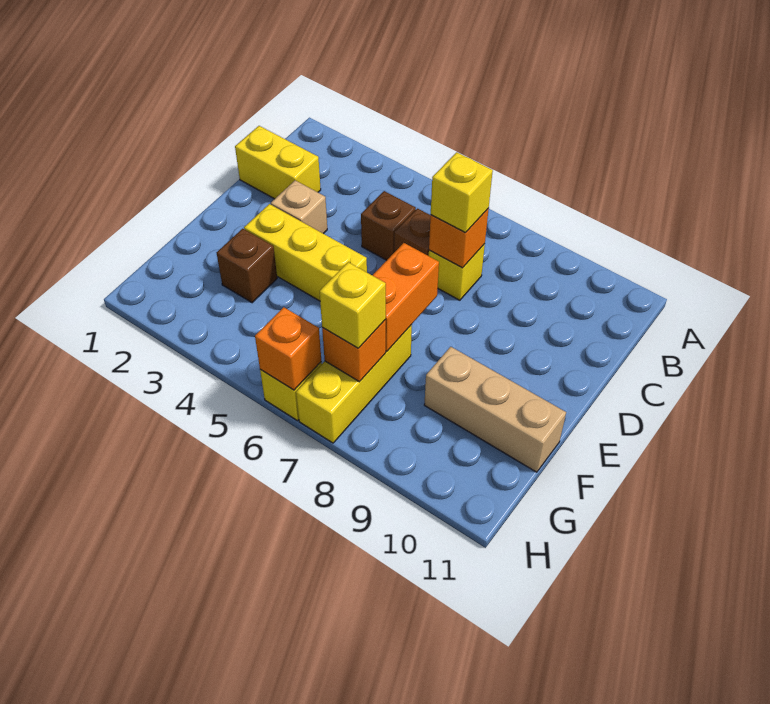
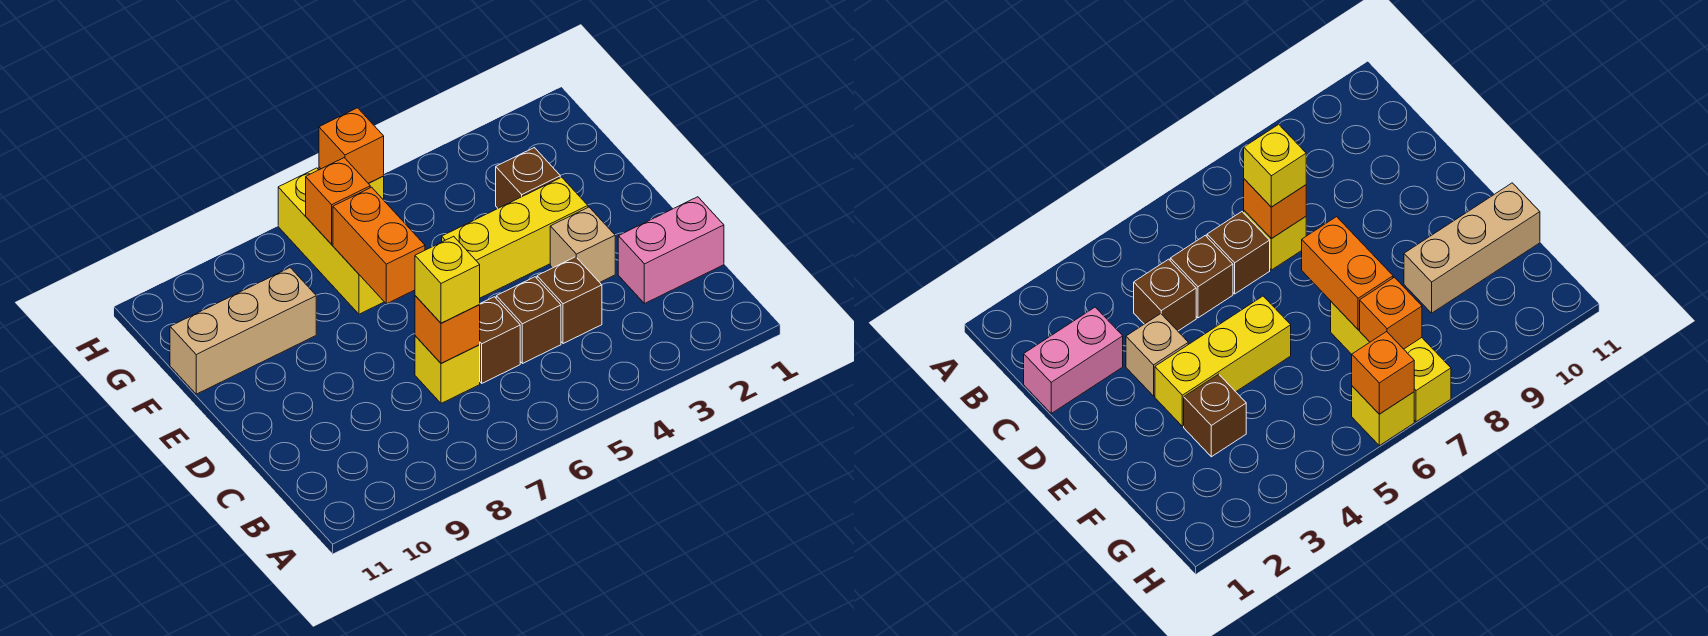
yellow brick C1:C2 level 1 -> pink brick C1:C2 level 1
none -> brown brick C4 level 1
yellow brick G7 level 3 -> none

